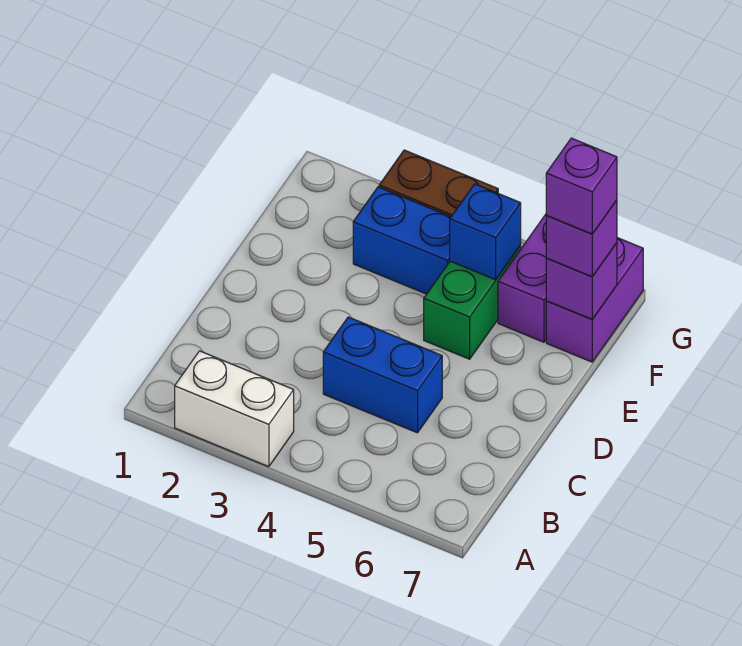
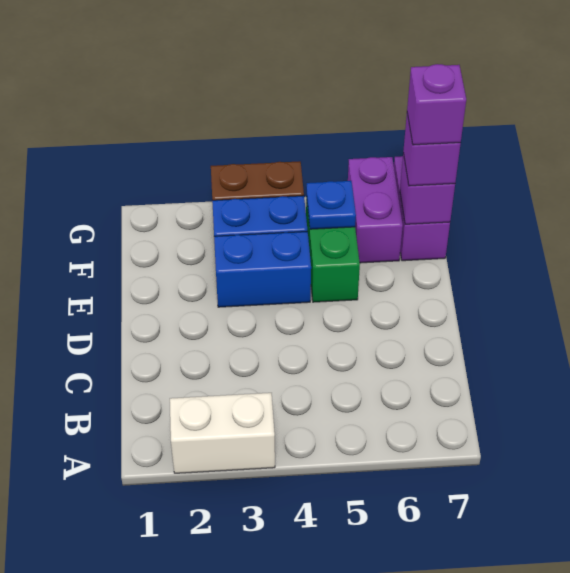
blue brick C4:C5 level 1 -> blue brick E3:E4 level 1
blue brick F5 level 2 -> blue plate F5 level 2

